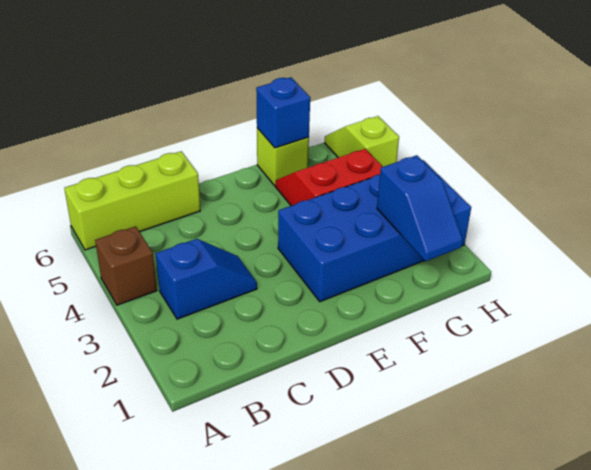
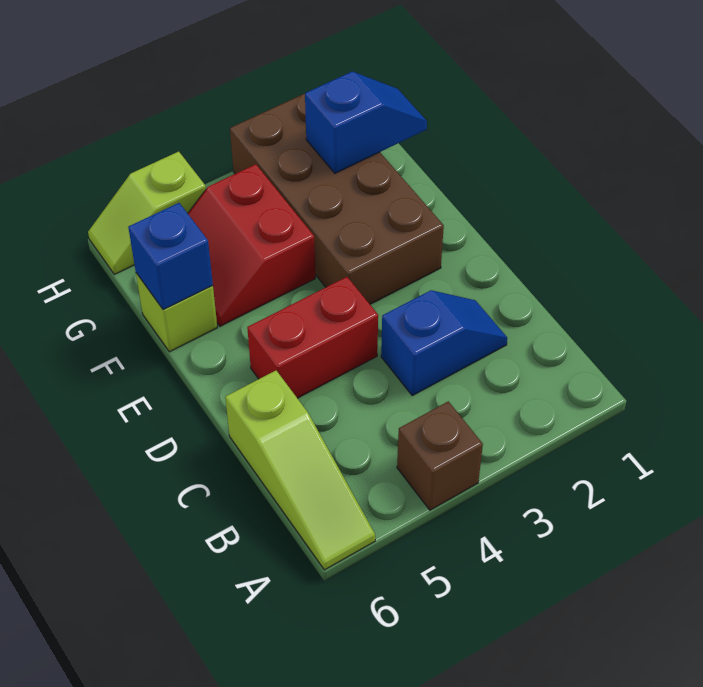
lime brick A6:C6 level 1 -> lime slope A6:C6 level 1 top C
blue slope B3:C3 level 1 top B -> blue slope C2:C3 level 1 top 3
none -> red brick D4:D5 level 1
blue brick E2:H3 level 1 -> brown brick E2:H3 level 1

